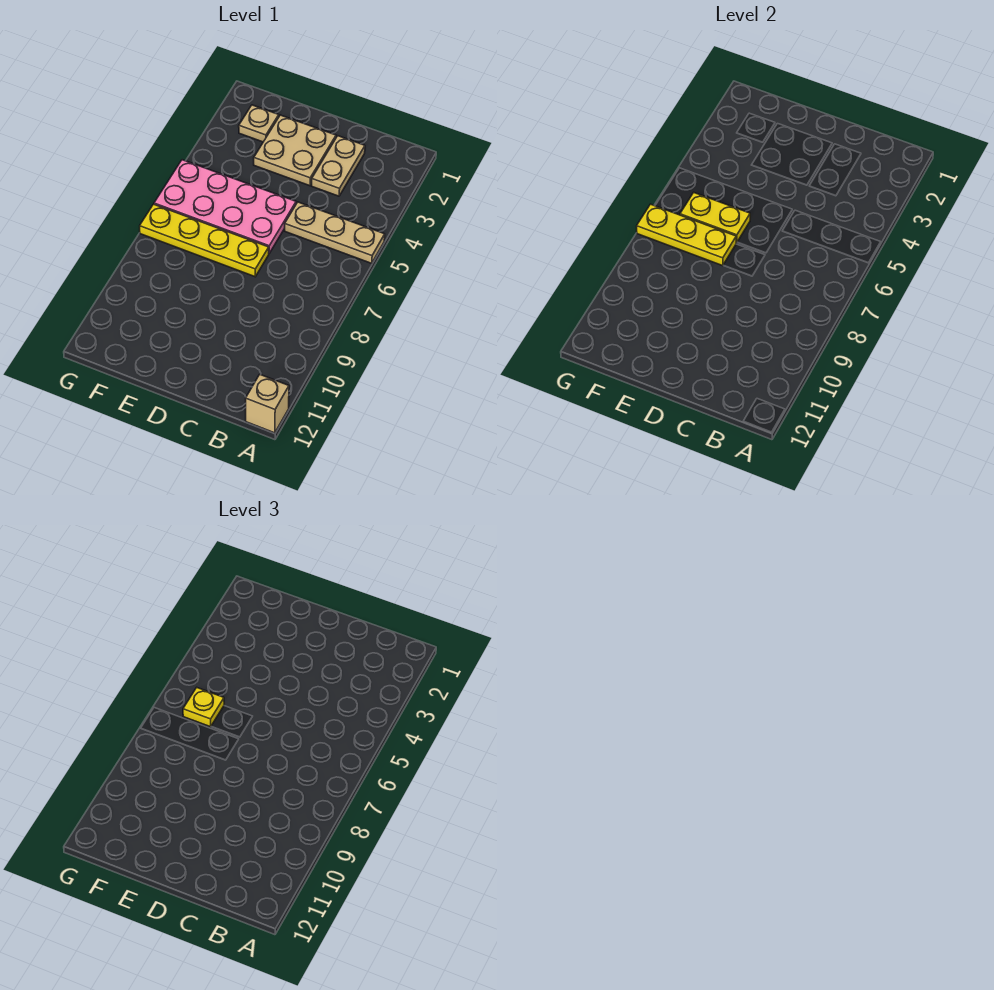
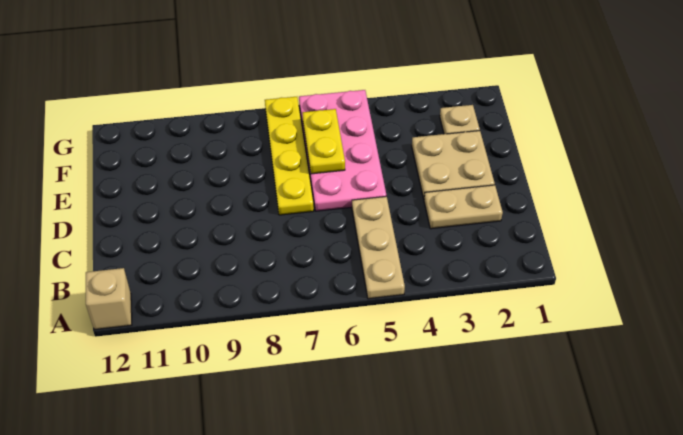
yellow plate E7:G7 level 2 -> none
yellow plate F6 level 3 -> none

